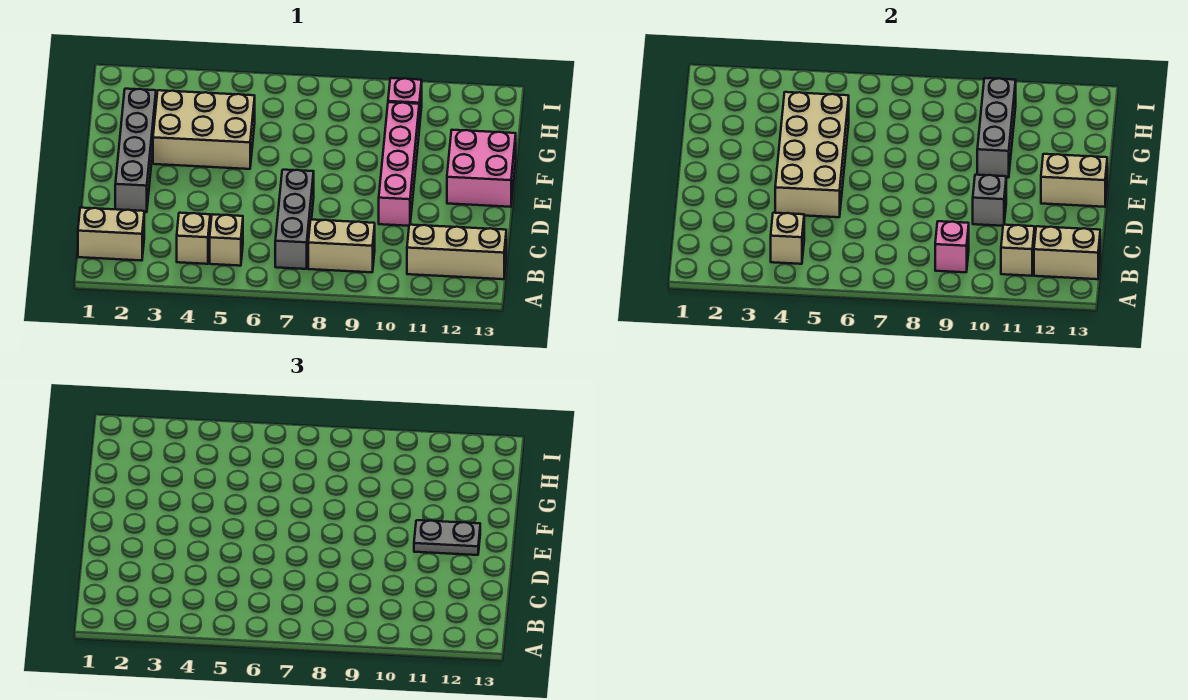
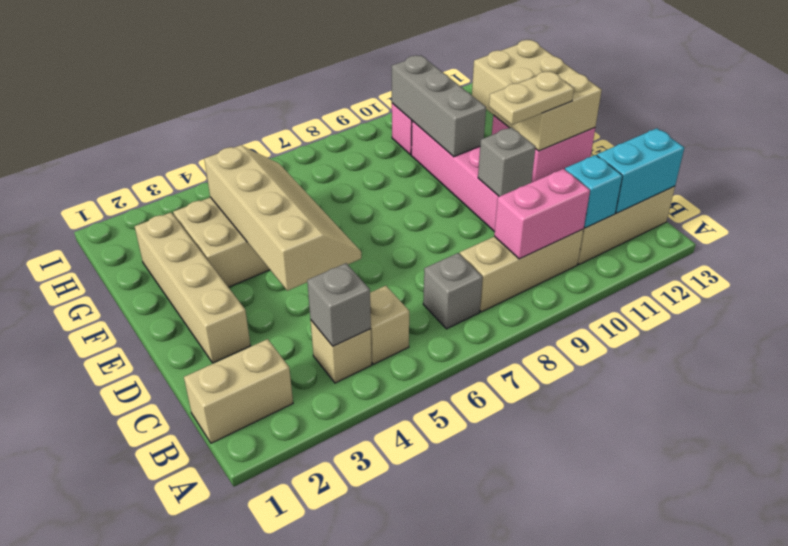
tan brick B4 level 2 -> grey brick B4 level 2
grey brick B7:D7 level 1 -> grey brick B7 level 1
tan brick B8:B9 level 1 -> tan brick B8:B10 level 1
pink brick B9 level 2 -> pink brick B9:B10 level 2
tan brick B11 level 2 -> cyan brick B11 level 2
tan brick B12:B13 level 2 -> cyan brick B12:B13 level 2
grey brick D2:G2 level 1 -> tan brick D2:G2 level 1
tan brick D4:G5 level 2 -> tan slope D4:G5 level 2 top 4
grey plate E11:E12 level 3 -> tan plate E11:E12 level 3
tan brick E12:E13 level 2 -> tan brick E12:G13 level 2

